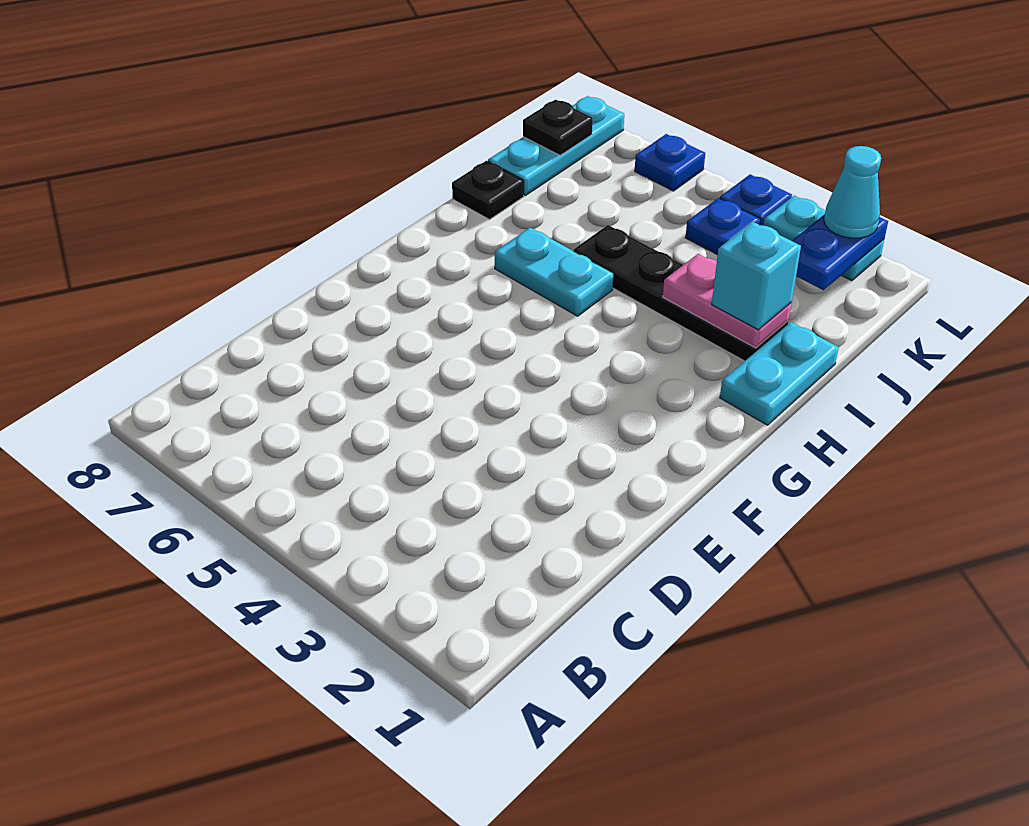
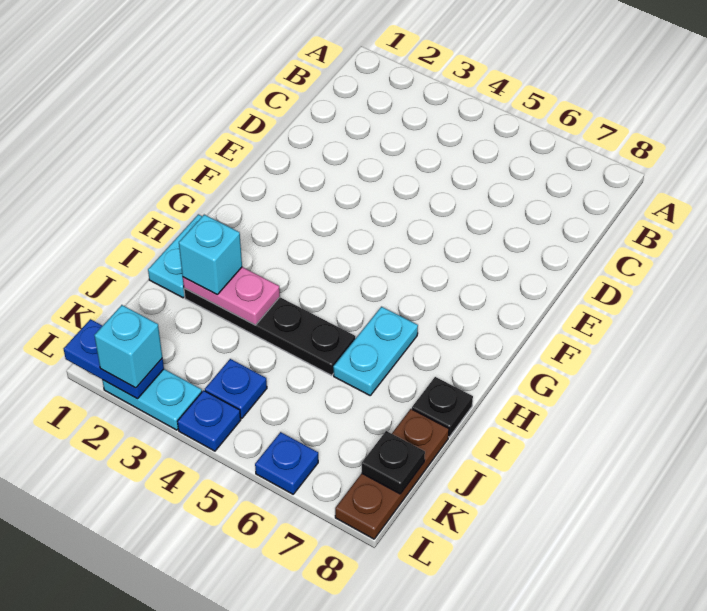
cyan plate H5:H6 level 1 -> cyan plate H6:I6 level 1
cyan plate J8:L8 level 1 -> brown plate J8:L8 level 1
blue plate K2:L2 level 2 -> blue plate L1:L2 level 2
cyan cone L2 level 3 -> cyan brick L2 level 3

